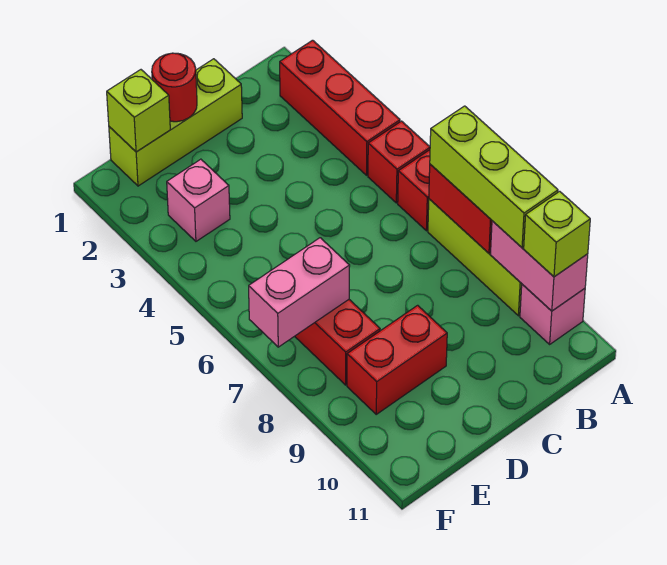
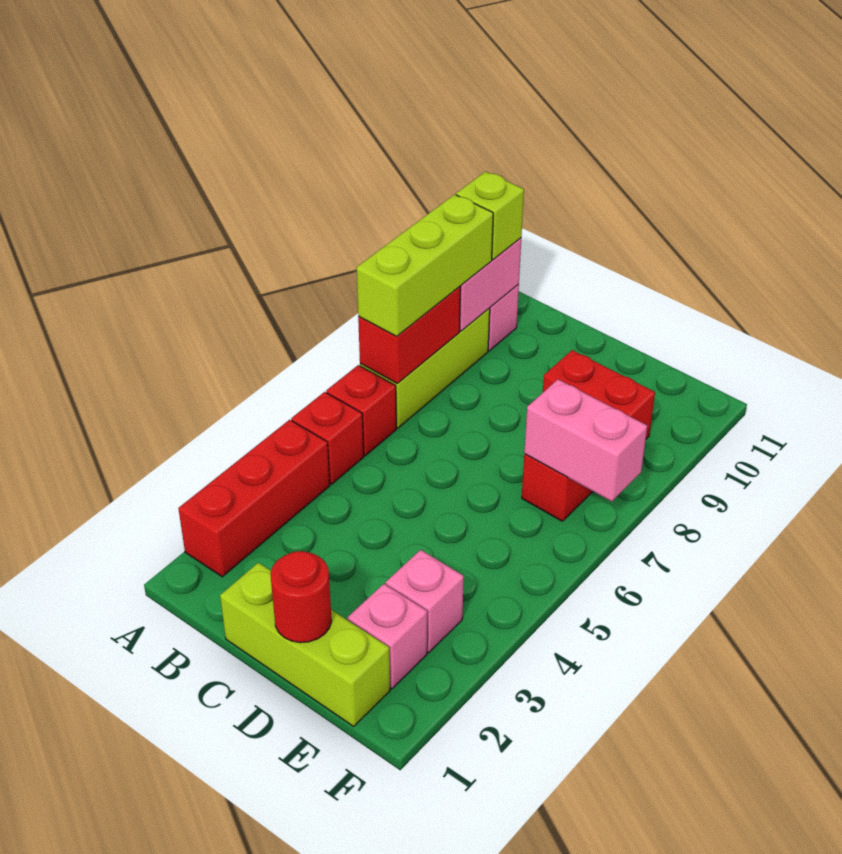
lime brick E1 level 2 -> none
none -> pink brick E2 level 1

